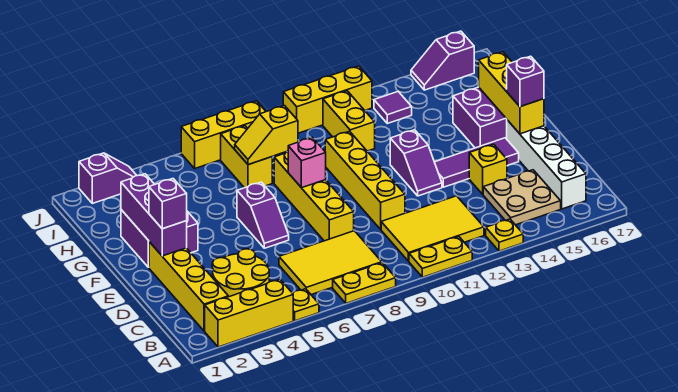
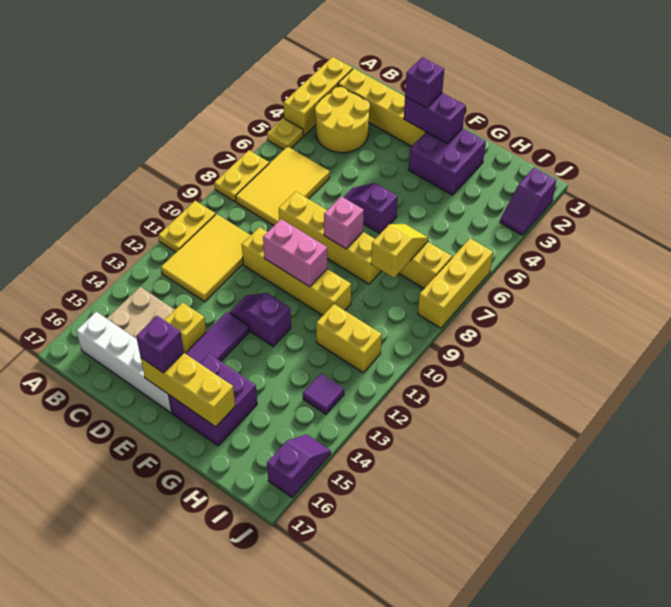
yellow plate A13 level 1 -> none
purple brick E2:G2 level 2 -> purple brick E2:F2 level 2
none -> pink brick E10:F10 level 2
yellow brick J10:J12 level 1 -> none

